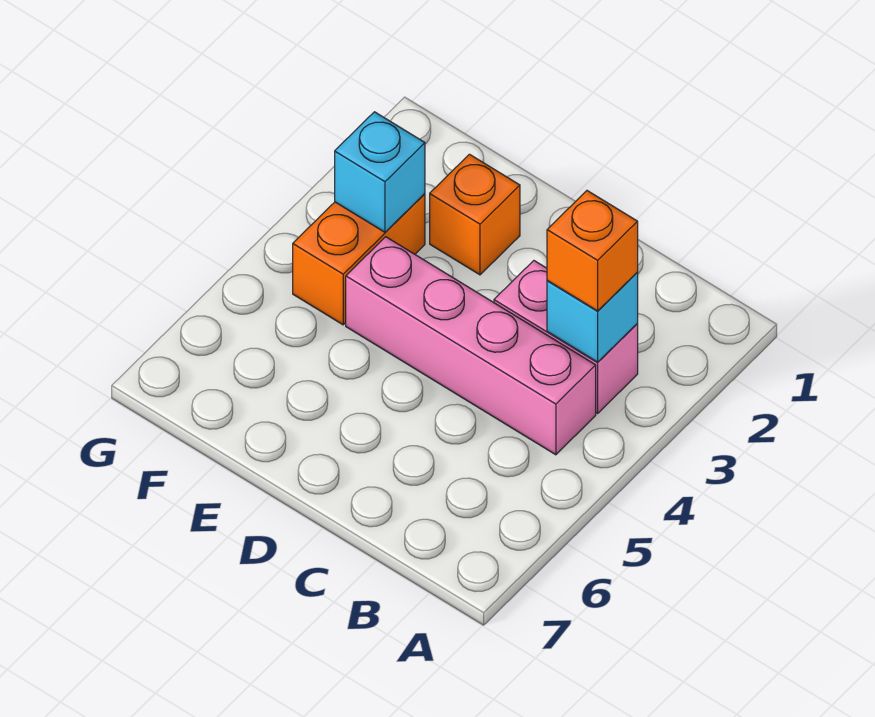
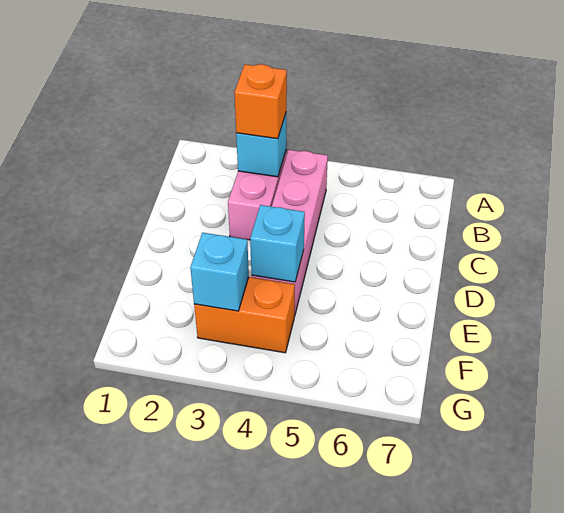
orange brick E2 level 1 -> none
none -> cyan brick E4 level 2

